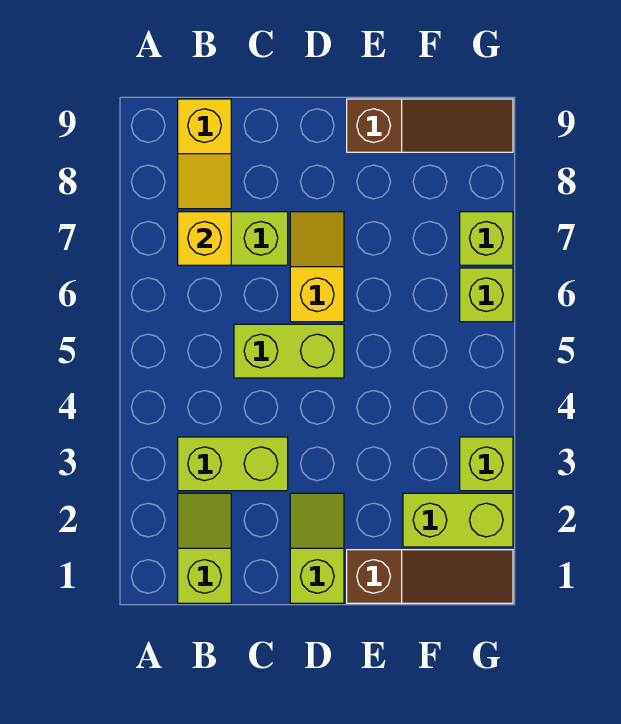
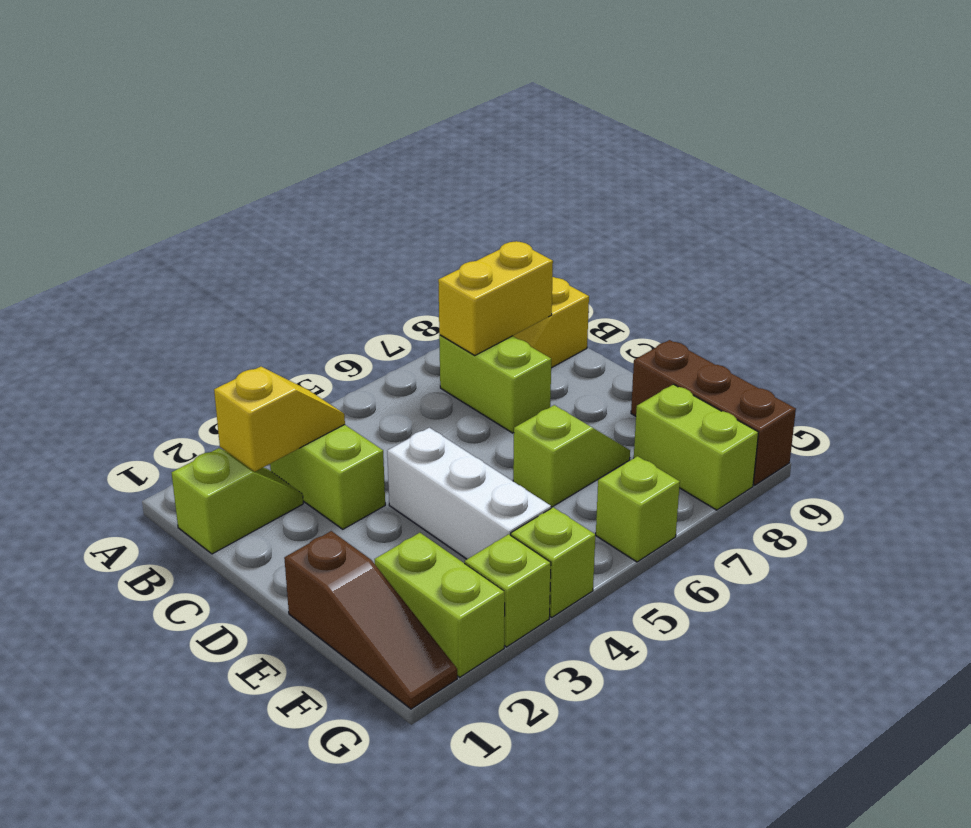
yellow brick B7 level 2 -> yellow brick B7:B8 level 2
lime brick C5:D5 level 1 -> lime brick F8:G8 level 1
lime slope D1:D2 level 1 top 1 -> lime slope E6:E7 level 1 top 6
none -> white brick D4:F4 level 1
yellow slope D6:D7 level 1 top 6 -> yellow slope B2:B3 level 2 top 2
brown slope E9:G9 level 1 top E -> brown brick E9:G9 level 1
lime brick G7 level 1 -> lime brick G4 level 1

